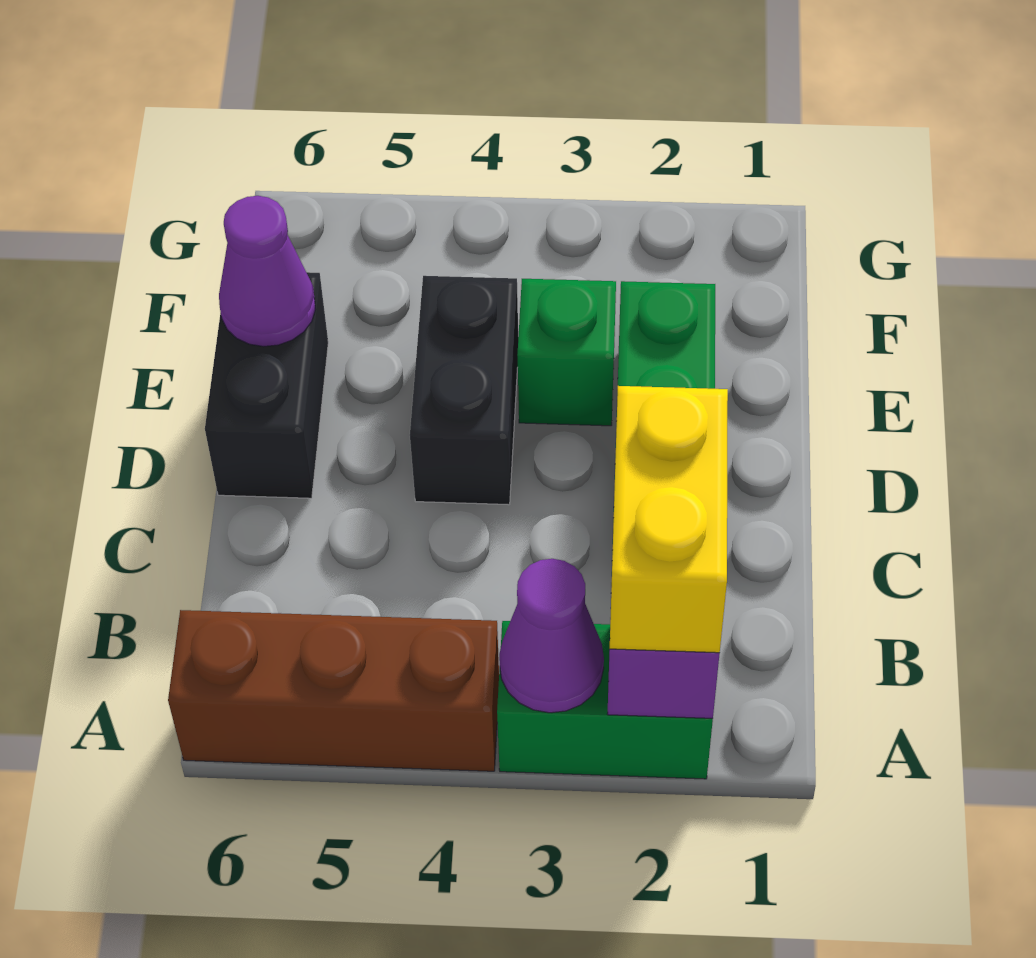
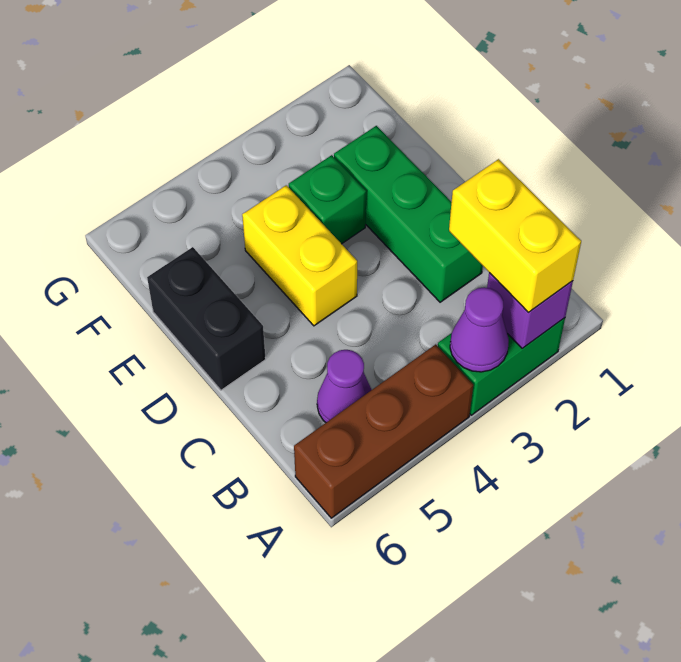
black brick D4:E4 level 1 -> yellow brick D4:E4 level 1
purple cone E6 level 2 -> purple cone B5 level 1

